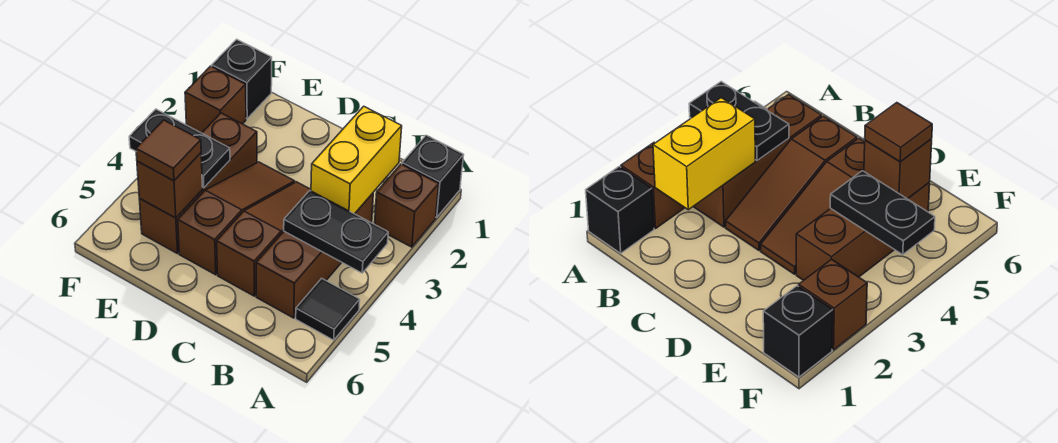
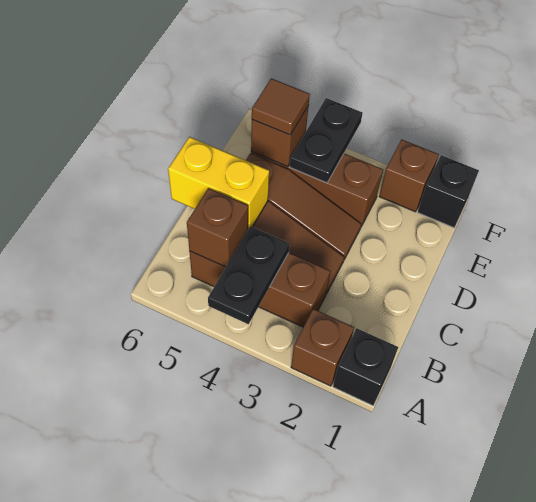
black tile A5 level 1 -> none
yellow brick B2:B3 level 2 -> yellow brick C5:C6 level 2
none -> brown brick B5 level 2

